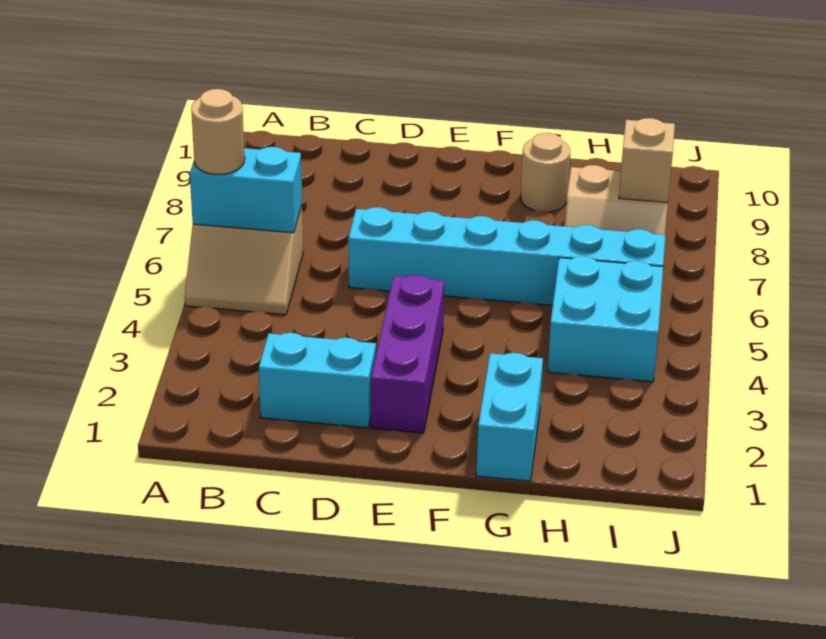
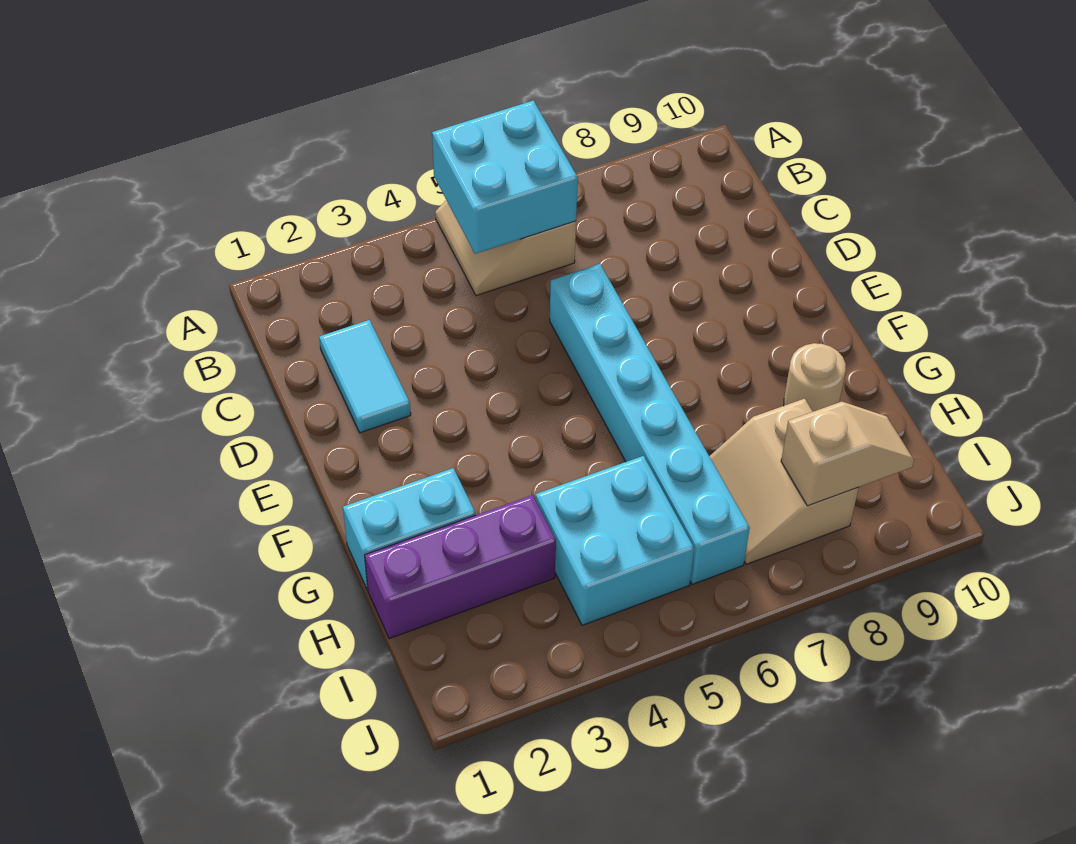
cyan brick A6:B6 level 2 -> cyan brick A5:B6 level 2
tan round brick A6 level 3 -> none
cyan brick C2:D2 level 1 -> cyan tile C2:D2 level 1
purple brick E2:E4 level 1 -> purple brick H1:H3 level 1

